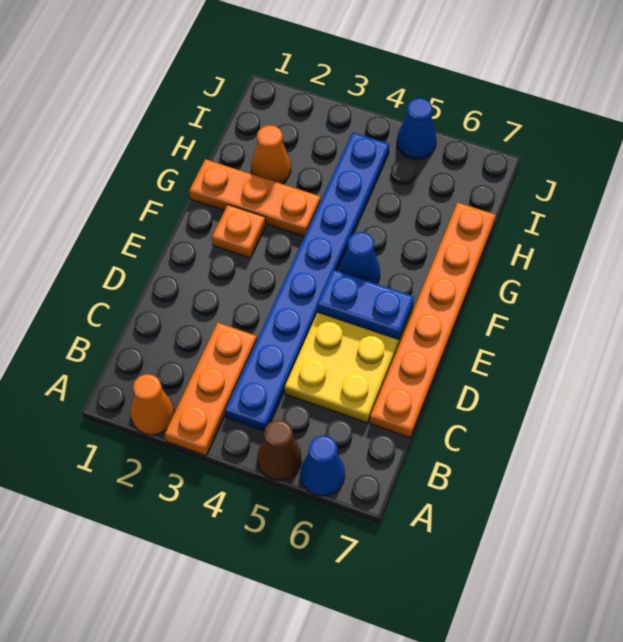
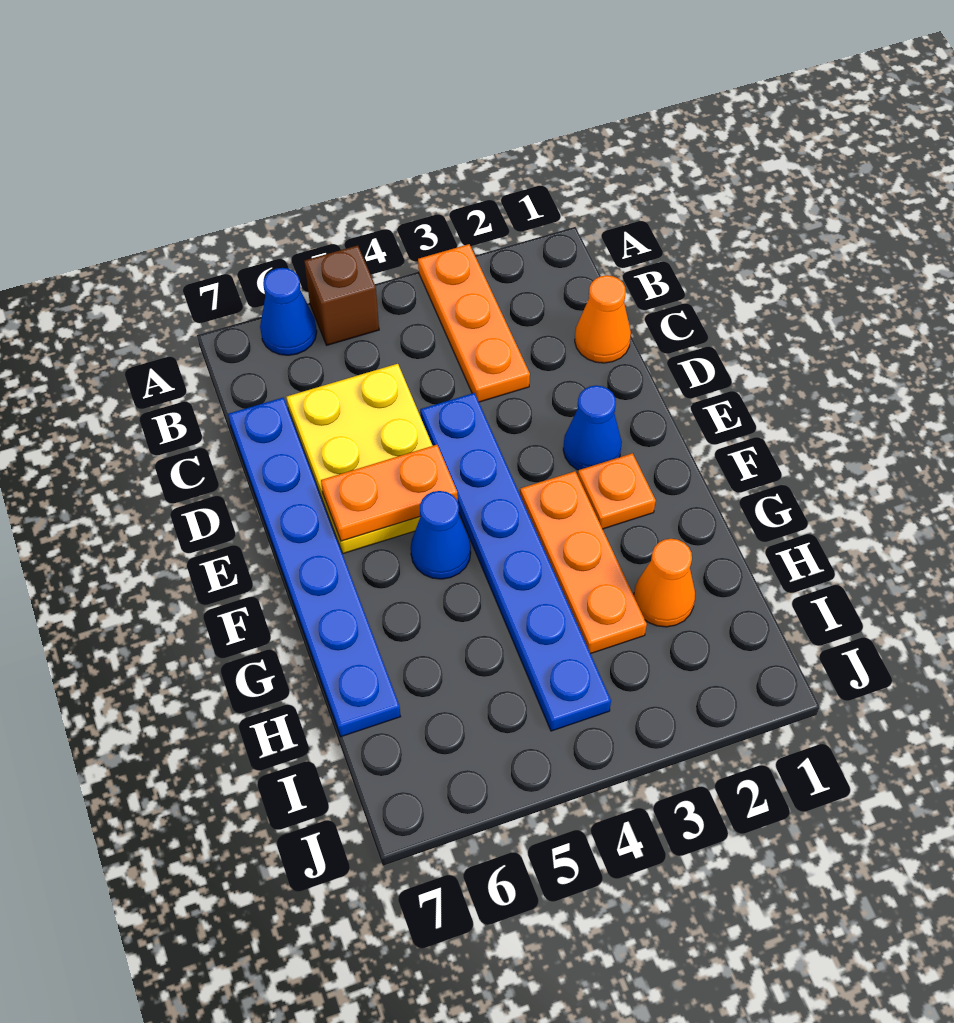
orange cone A2 level 1 -> orange cone C1 level 1
brown cone A5 level 1 -> brown brick A5 level 1
blue plate B4:I4 level 1 -> blue plate D4:I4 level 1
orange plate C7:H7 level 1 -> blue plate C7:H7 level 1
blue plate E5:E6 level 2 -> orange plate E5:E6 level 2
orange plate G1:G3 level 1 -> orange plate F3:H3 level 1
blue cone J5 level 1 -> blue cone E2 level 1

